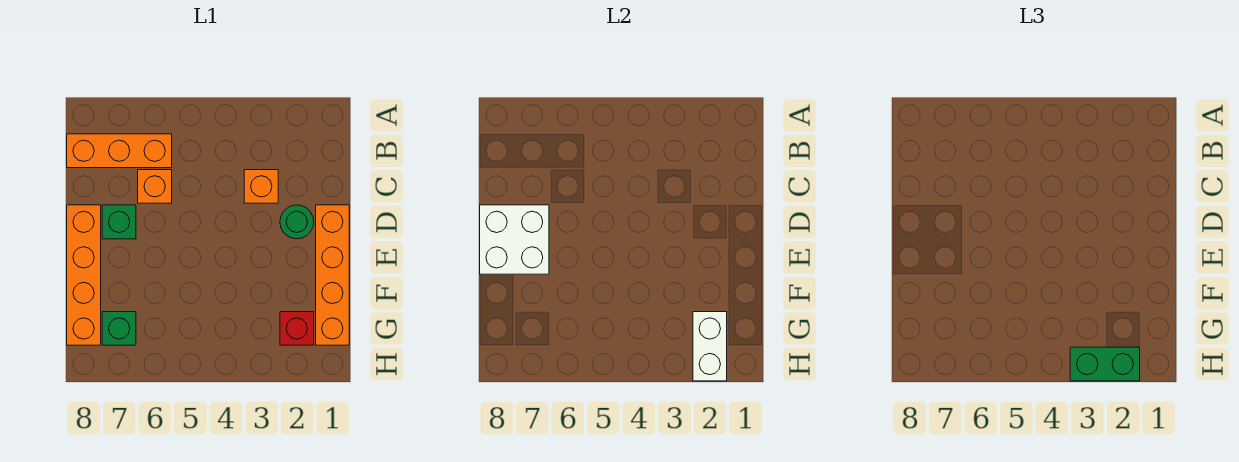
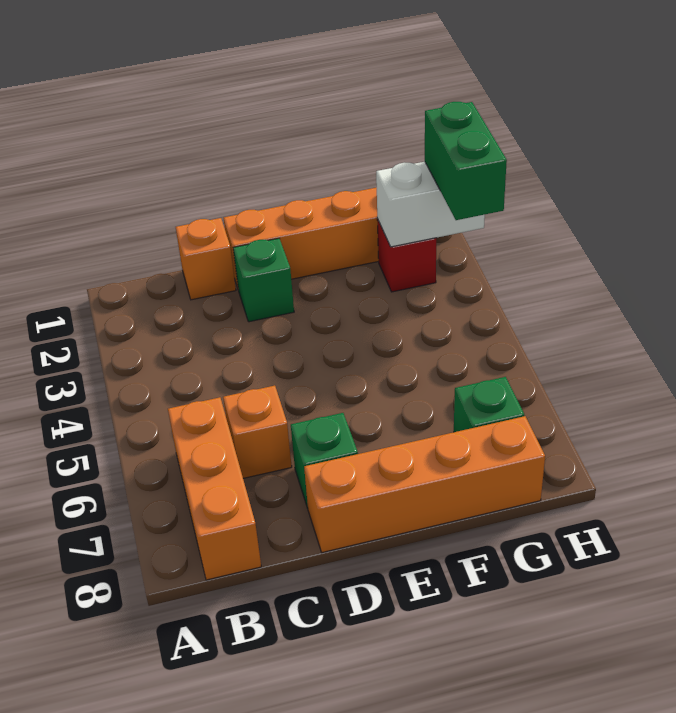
orange brick C3 level 1 -> orange brick C1 level 1
green round brick D2 level 1 -> green brick D2 level 1
white brick D7:E8 level 2 -> none

